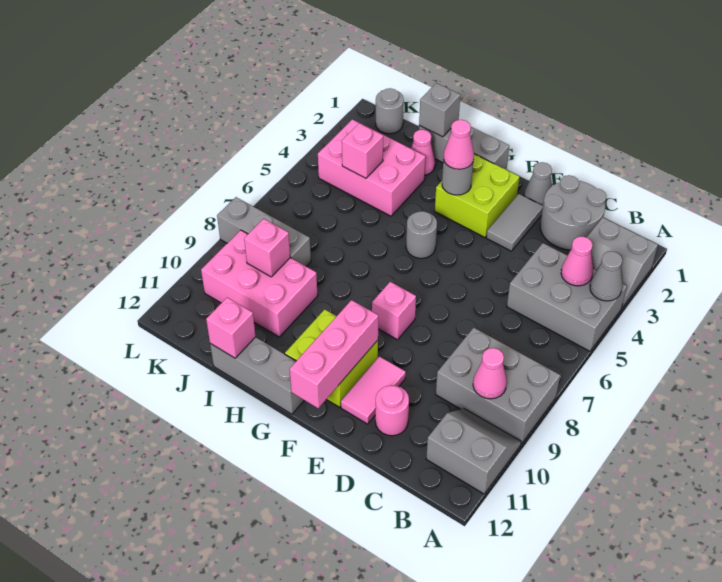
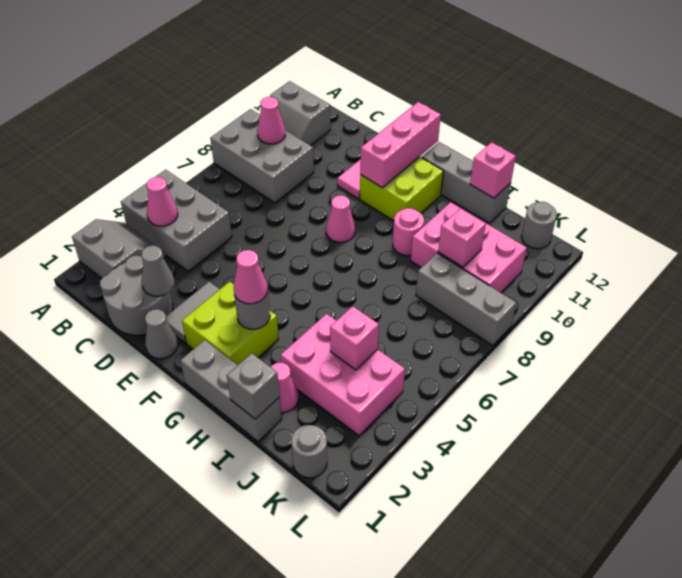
grey cone A4 level 2 -> grey cone D2 level 2
pink round brick D11 level 1 -> pink round brick H9 level 1
pink brick F8 level 1 -> pink cone F8 level 1
grey round brick G5 level 1 -> grey round brick K12 level 1

